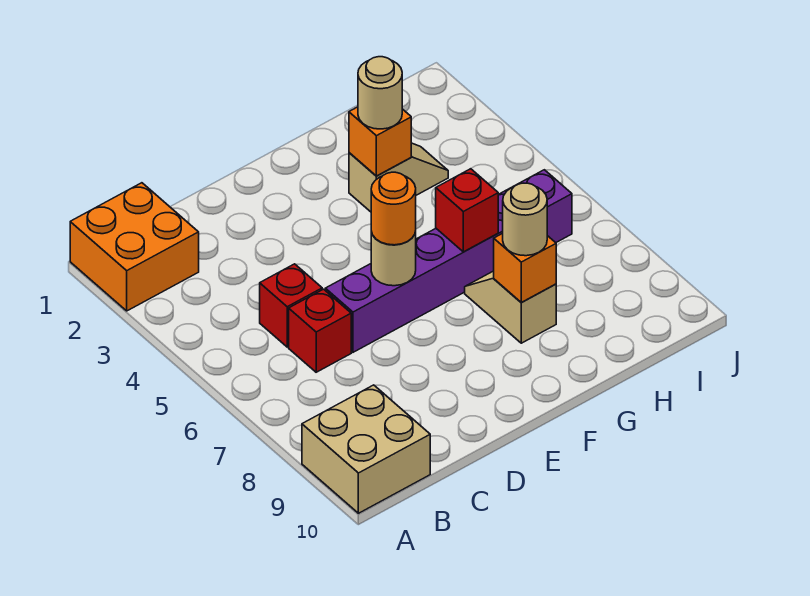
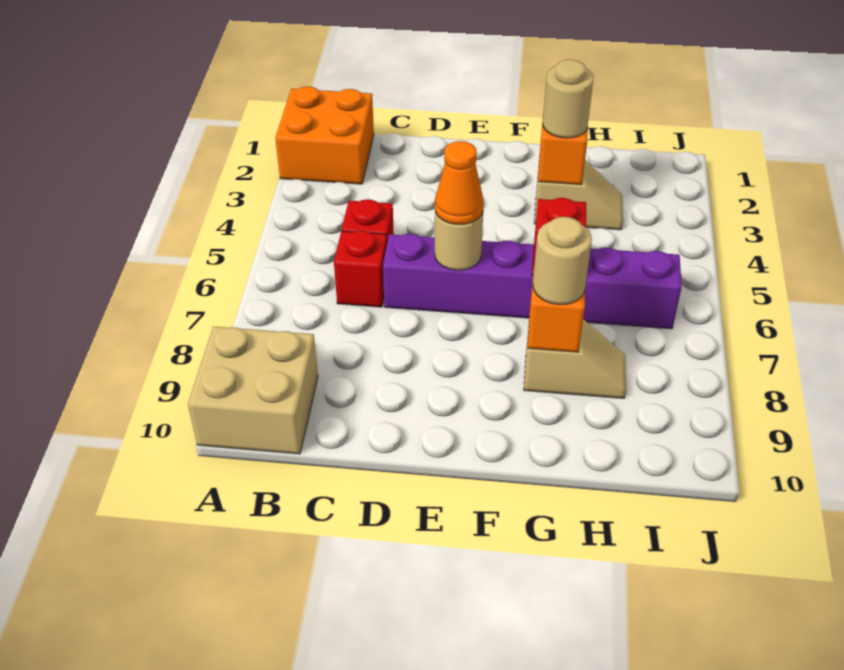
orange round brick E6 level 3 -> orange cone E6 level 3
tan slope G7:G8 level 1 top 8 -> tan slope G8:H8 level 1 top G

